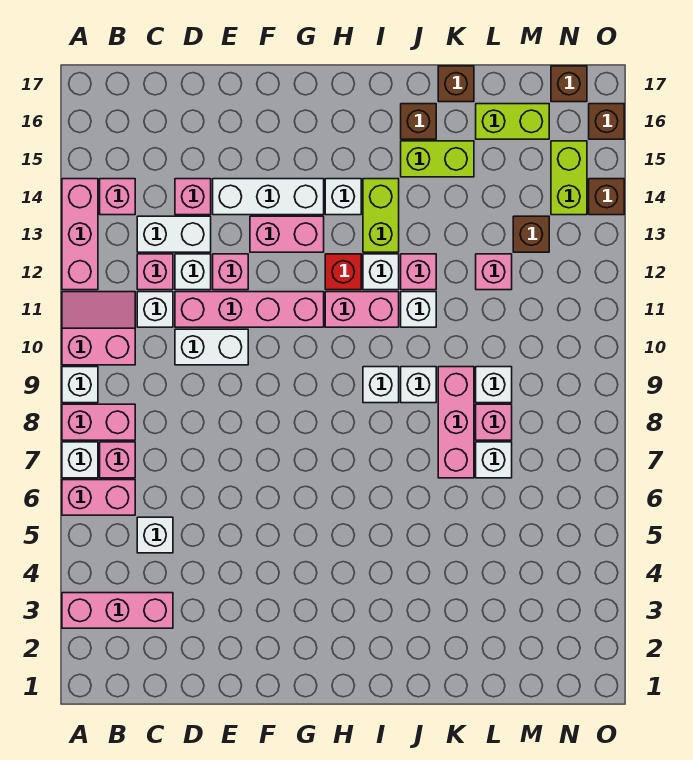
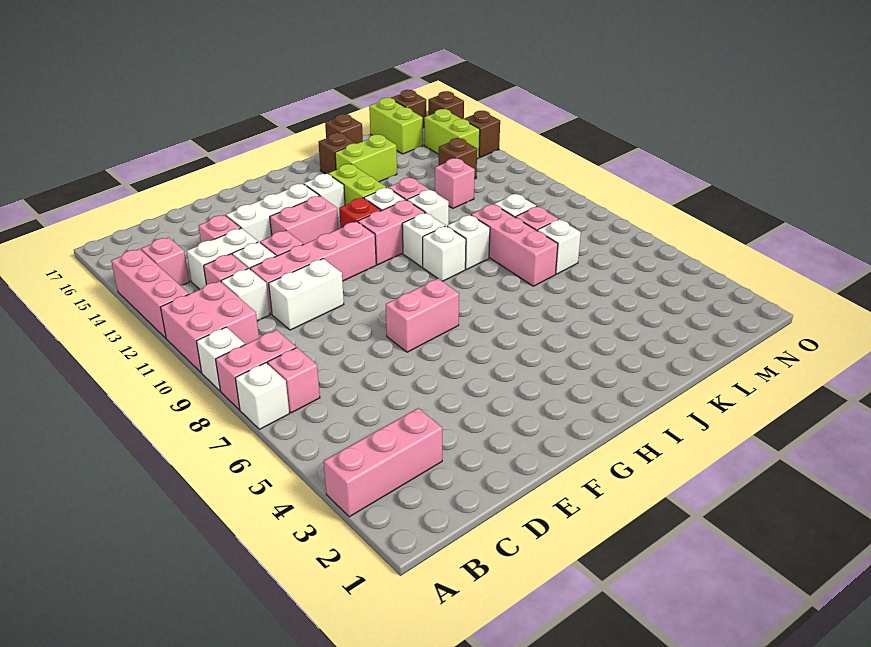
pink brick A6:B6 level 1 -> pink brick F7:G7 level 1
pink slope A10:B11 level 1 top 10 -> pink brick A10:B11 level 1
white brick C5 level 1 -> white brick I10 level 1
lime brick L16:M16 level 1 -> lime brick M16:M17 level 1

